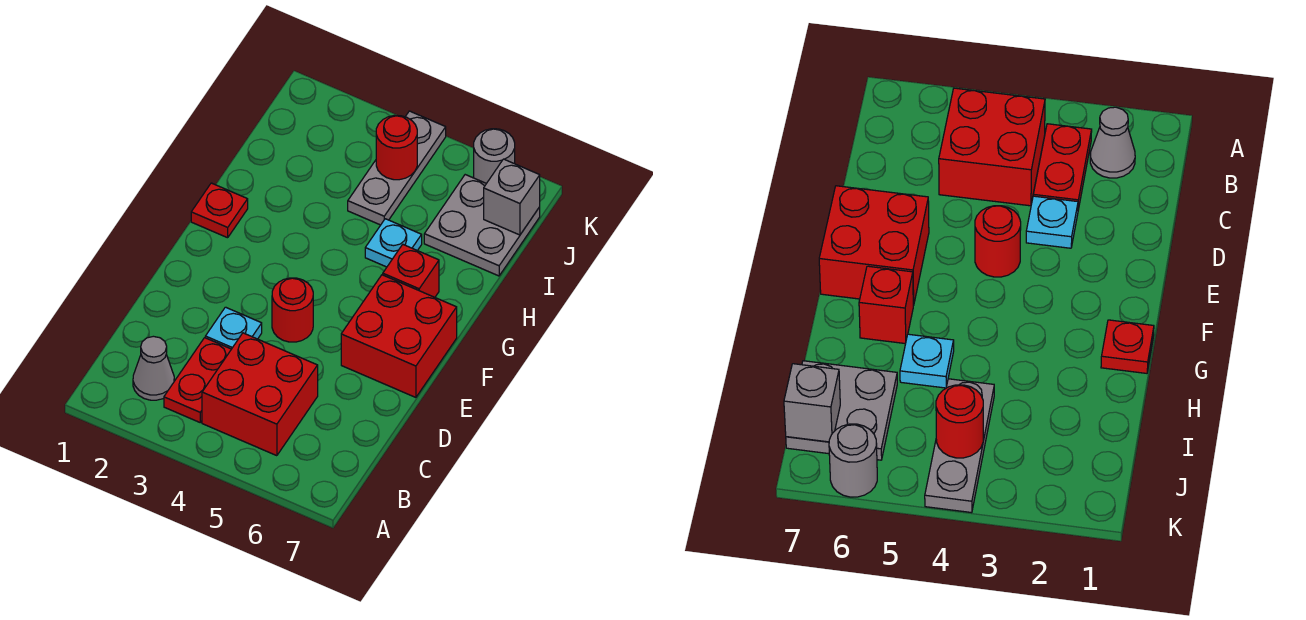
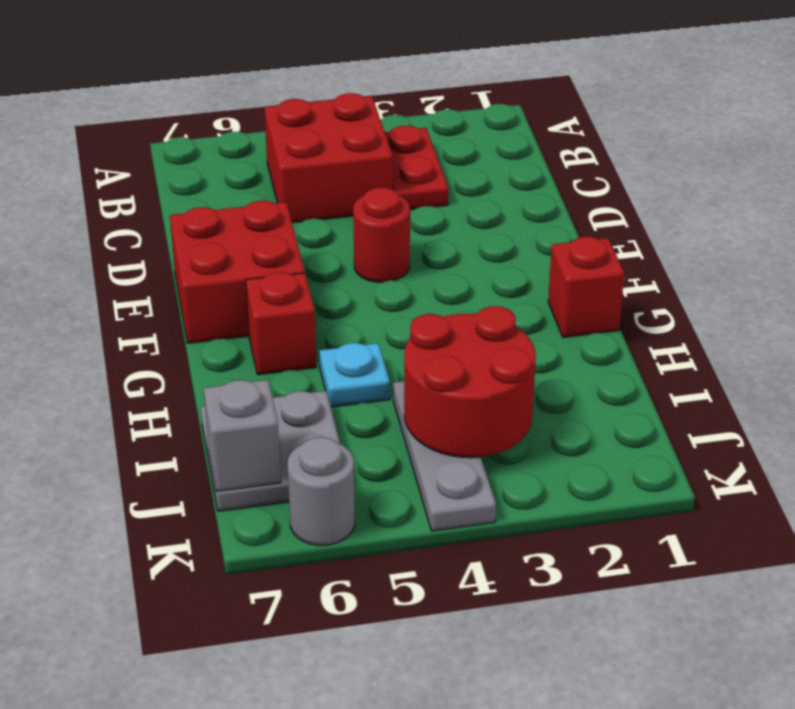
grey cone B2 level 1 -> none
cyan plate D3 level 1 -> none
red plate G1 level 1 -> red brick G1 level 1
red round brick J4 level 2 -> red round brick I3:J4 level 2

